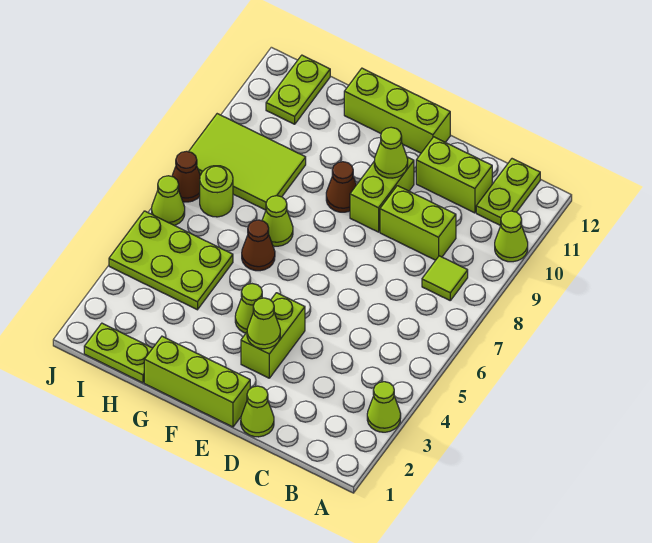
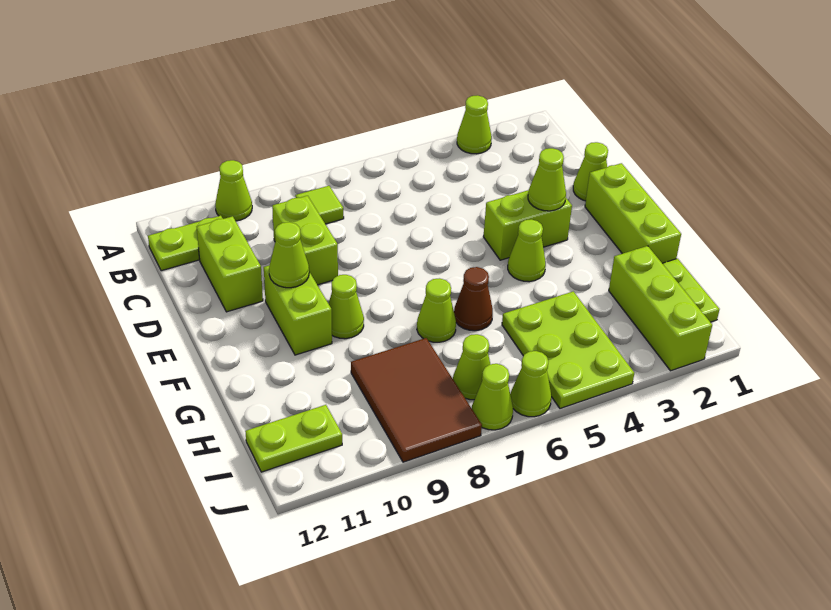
lime brick E9:E10 level 1 -> lime brick E10:F10 level 1
lime brick E12:G12 level 1 -> lime brick H2:J2 level 1
brown cone F9 level 1 -> lime cone F9 level 1
lime tile H8:J9 level 1 -> brown tile H8:J9 level 1
lime round brick I7 level 1 -> lime cone I7 level 1
brown cone J7 level 1 -> lime cone J7 level 1

